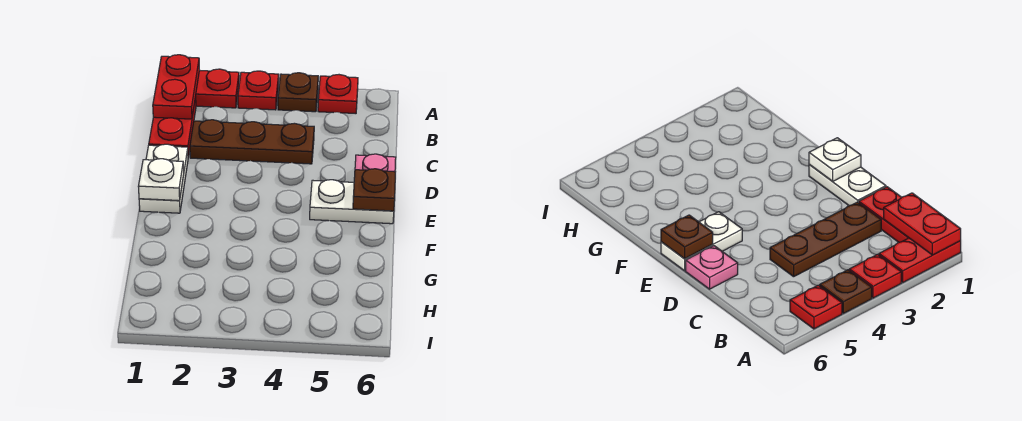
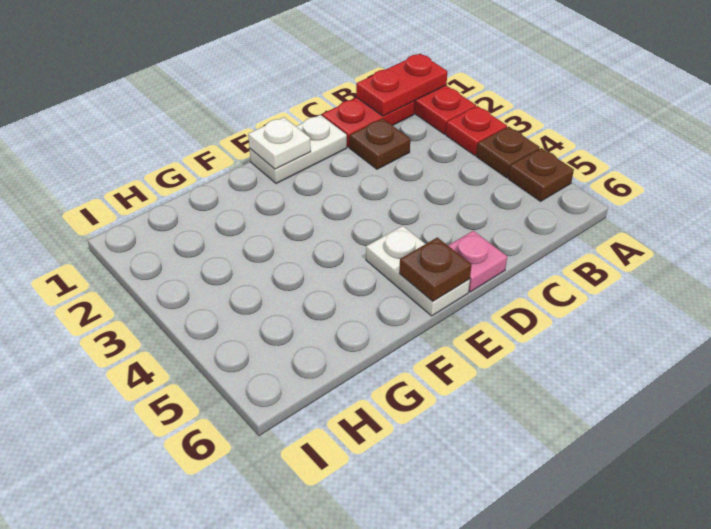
red plate A5 level 1 -> brown plate A5 level 1
brown plate C2:C4 level 1 -> brown plate C2 level 1

